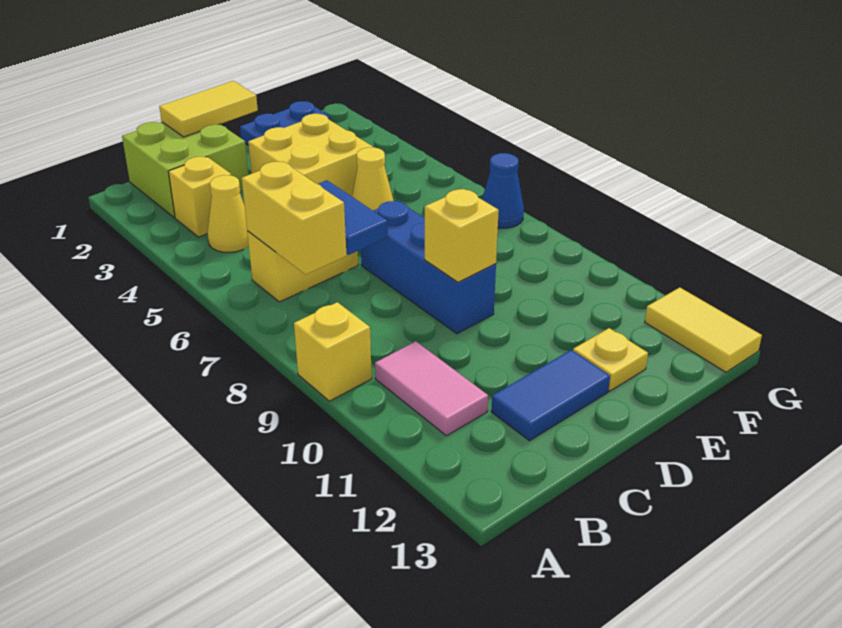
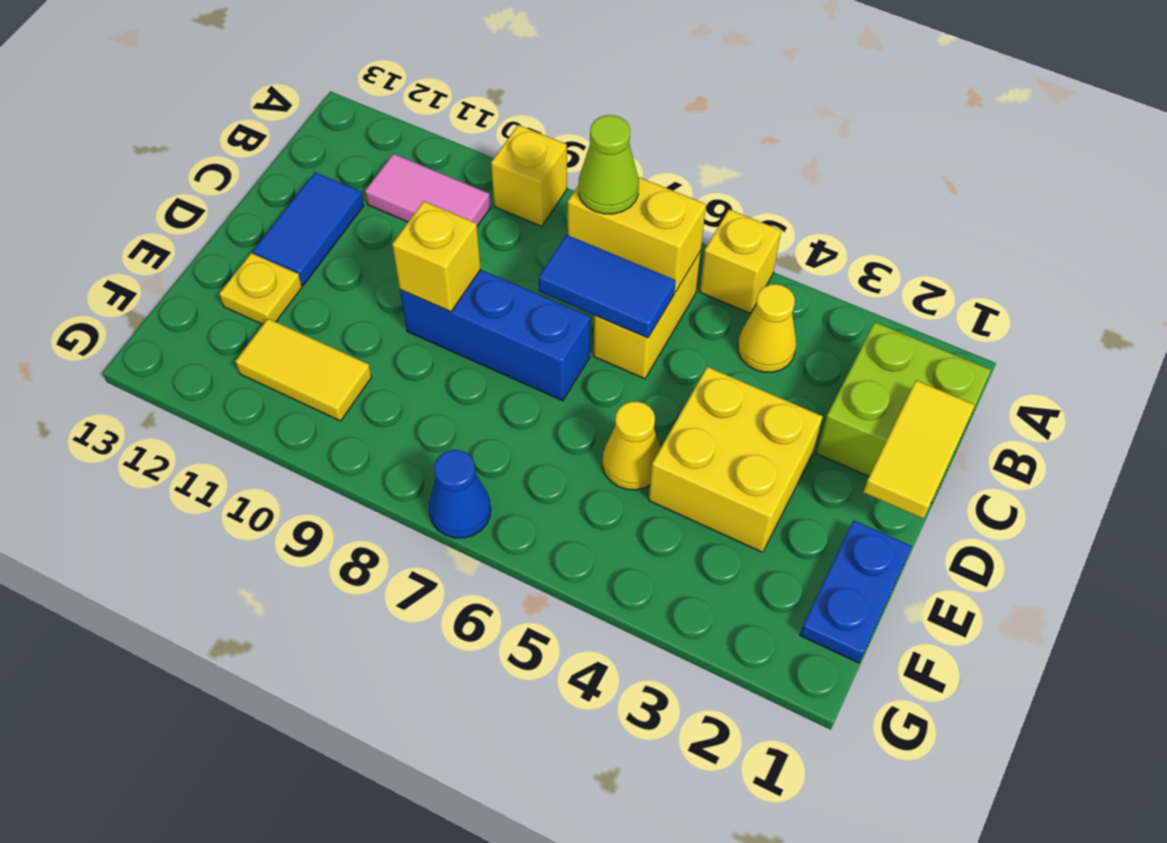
yellow brick B3 level 1 -> yellow brick A5 level 1
none -> lime cone B7 level 3
yellow tile G12:G13 level 1 -> yellow tile F10:F11 level 1

